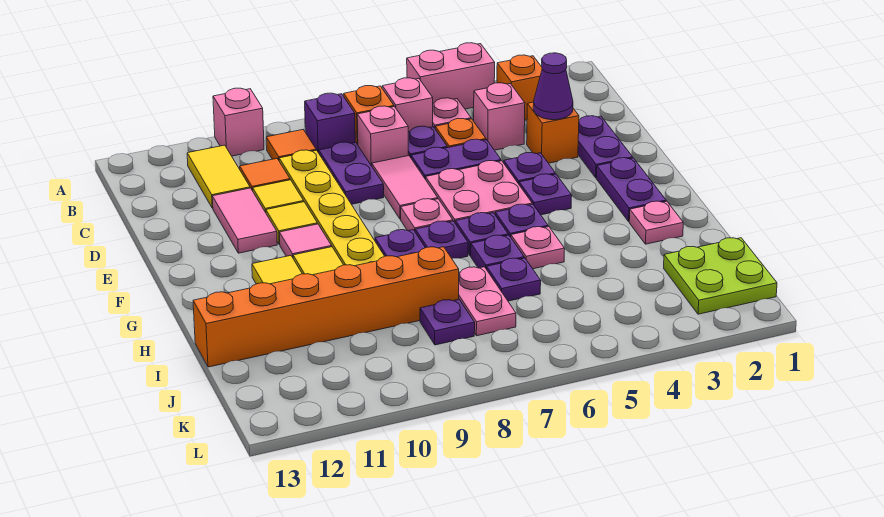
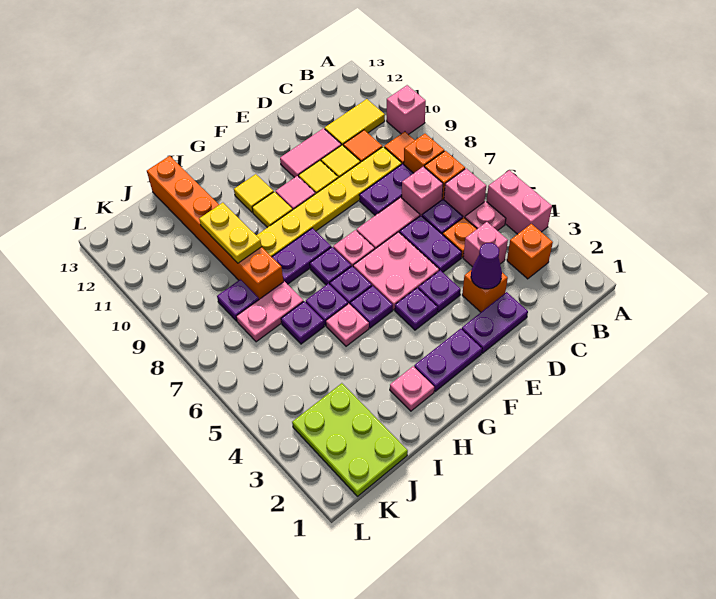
purple brick B8 level 1 -> orange brick B8 level 1
none -> yellow plate I9:I10 level 2
lime plate J1:K2 level 1 -> lime plate J1:K3 level 1

